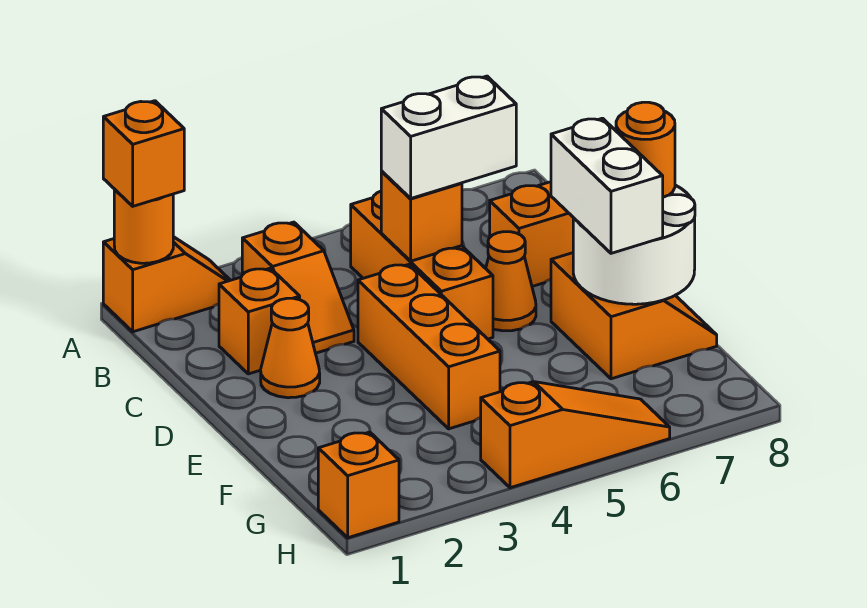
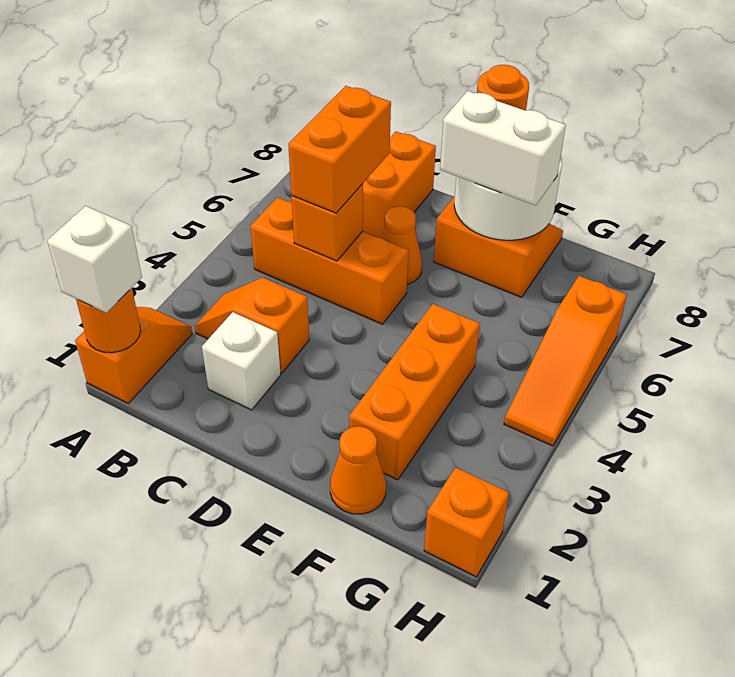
orange brick A1 level 3 -> white brick A1 level 3
orange slope B3:C3 level 1 top B -> orange slope B3:C3 level 1 top C
orange brick C2 level 1 -> white brick C2 level 1
white brick C5:C6 level 3 -> orange brick C5:C6 level 3
orange cone D2 level 1 -> orange cone F1 level 1
orange brick D4:F4 level 1 -> orange brick F2:F4 level 1
orange slope H4:H6 level 1 top 4 -> orange slope H4:H6 level 1 top 6

